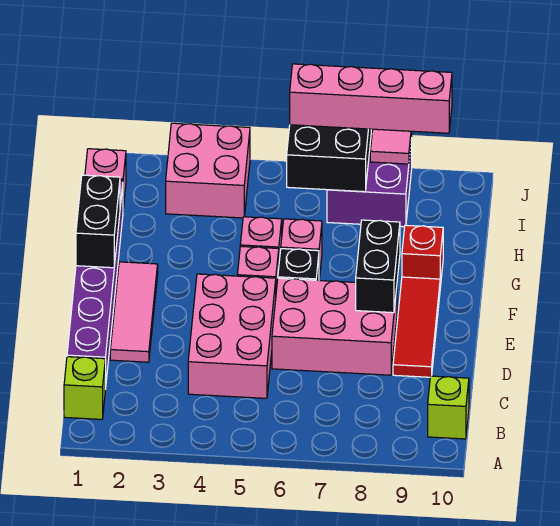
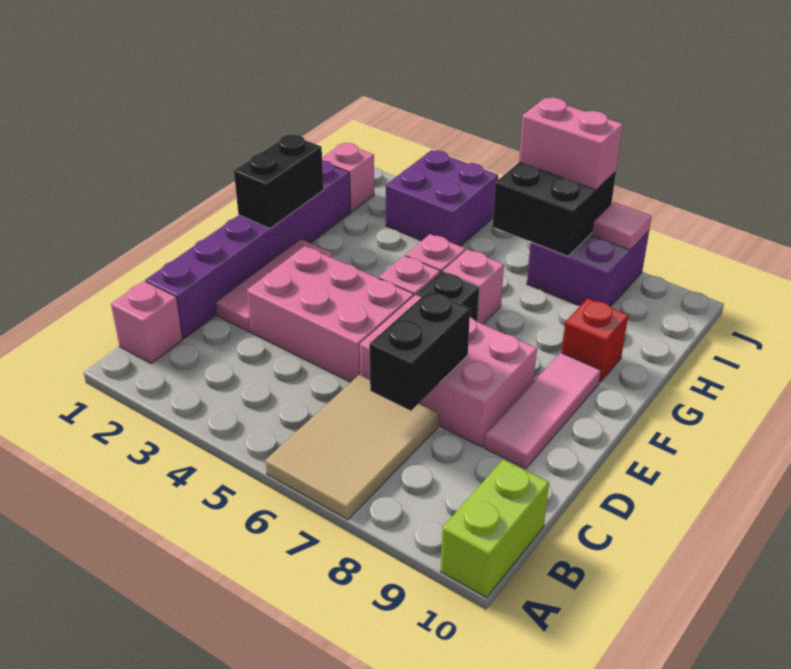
none -> tan tile A6:C7 level 1
lime brick B1 level 1 -> pink brick B1 level 1
lime brick B10 level 1 -> lime brick A10:B10 level 1
pink brick C4:E5 level 1 -> pink brick D3:E5 level 1
red tile D9:F9 level 1 -> pink tile D9:F9 level 1
black brick E8:F8 level 2 -> black brick C7:D7 level 2
pink brick I3:J4 level 1 -> purple brick I3:J4 level 1
pink brick J6:J9 level 3 -> pink brick J6:J7 level 3

